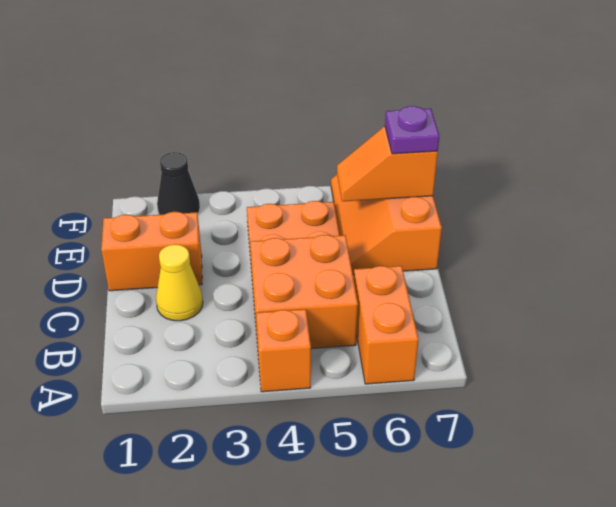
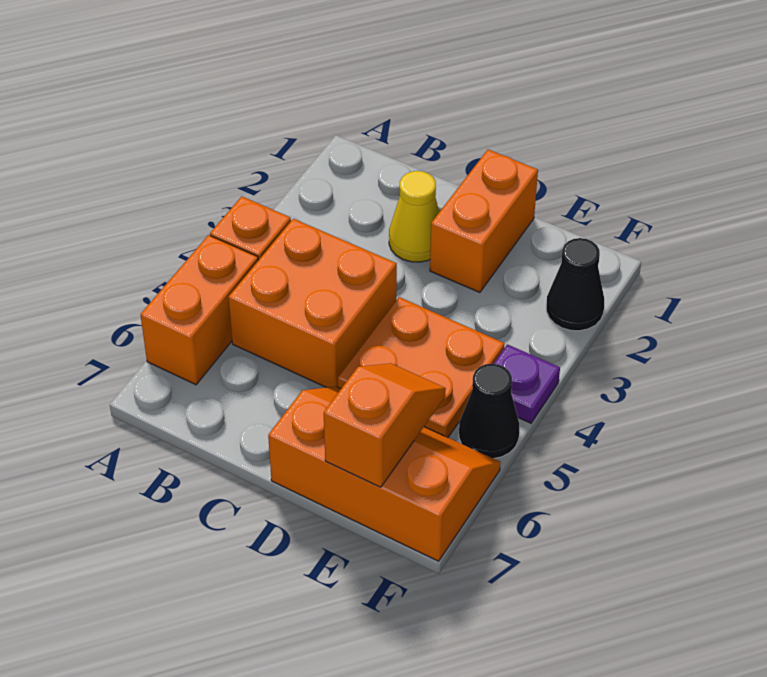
orange brick A6:B6 level 1 -> orange brick A5:A6 level 1
purple plate E7 level 3 -> purple plate F4 level 1
none -> black cone F5 level 1

